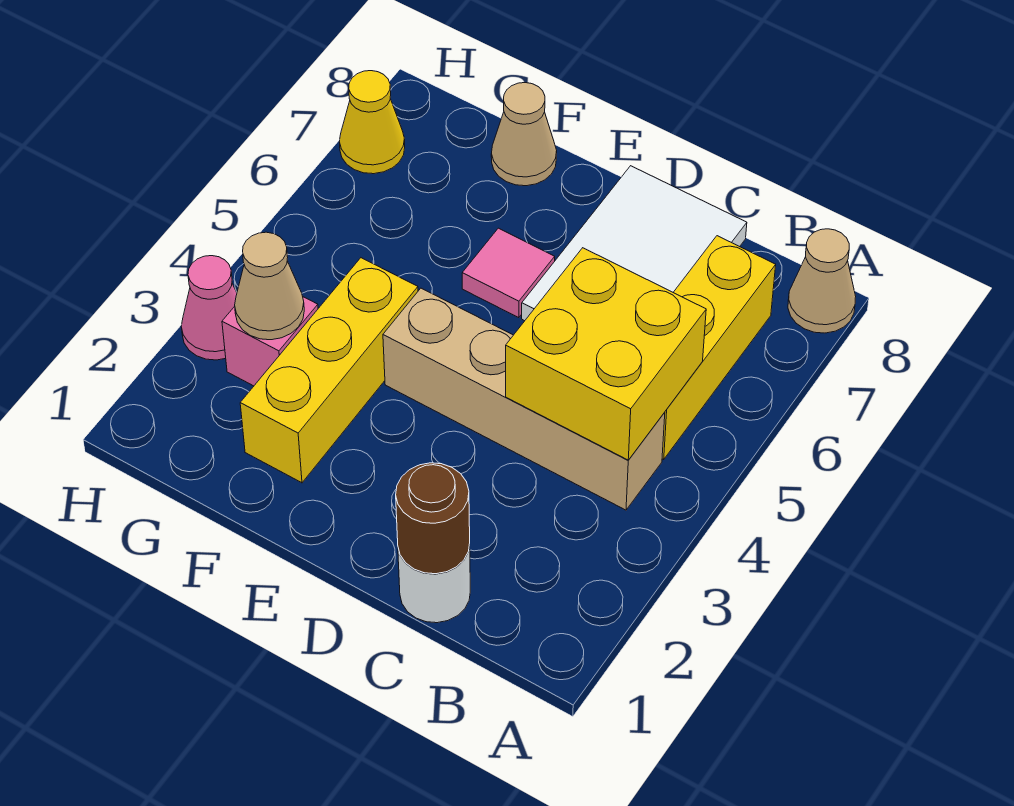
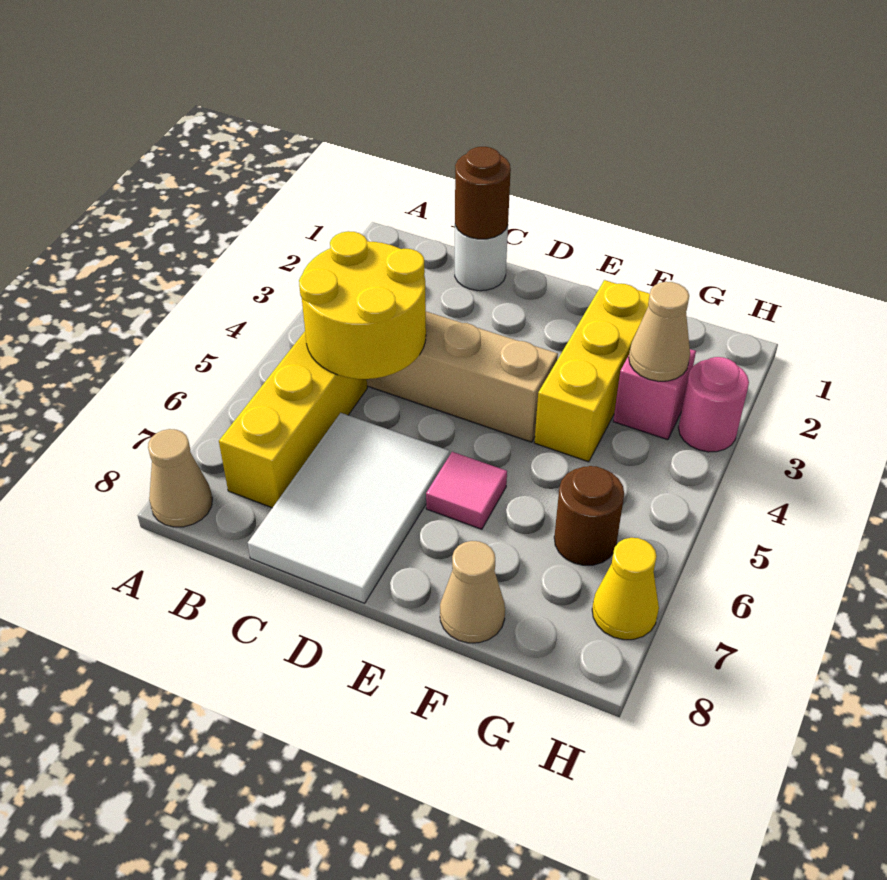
yellow brick B4:C5 level 2 -> yellow round brick B4:C5 level 2
none -> brown round brick G6 level 1
pink cone H3 level 1 -> pink round brick H3 level 1

